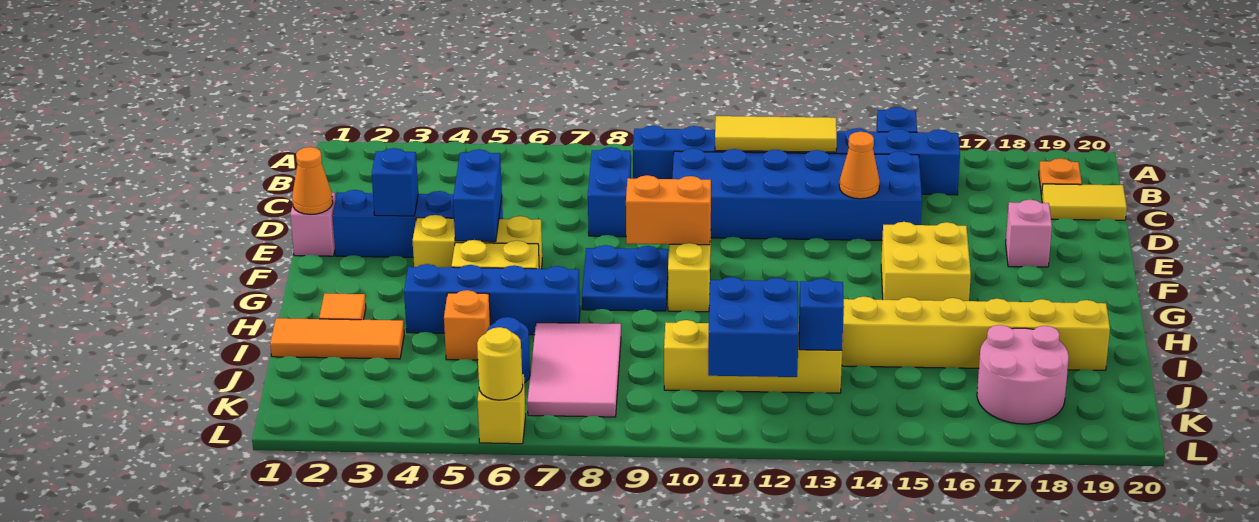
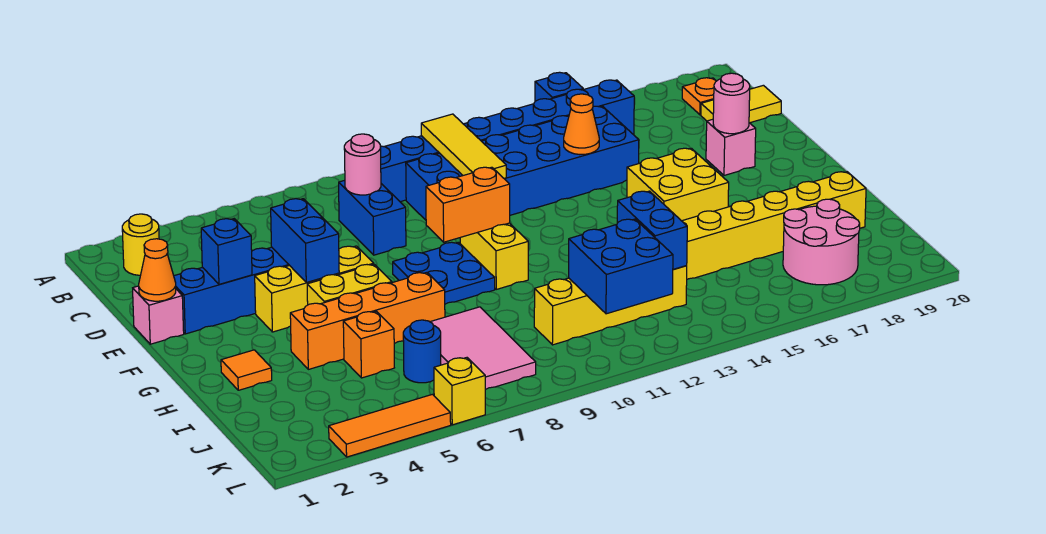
yellow tile B11:B13 level 2 -> yellow tile B11:D11 level 2
none -> pink round brick C8 level 2
none -> pink round brick E18 level 2
blue brick H4:H7 level 1 -> orange brick H4:H7 level 1
orange tile I1:I3 level 1 -> orange tile L3:L5 level 1
blue brick J13 level 2 -> blue brick I13:J13 level 2
yellow round brick L6 level 2 -> yellow round brick B2 level 1

